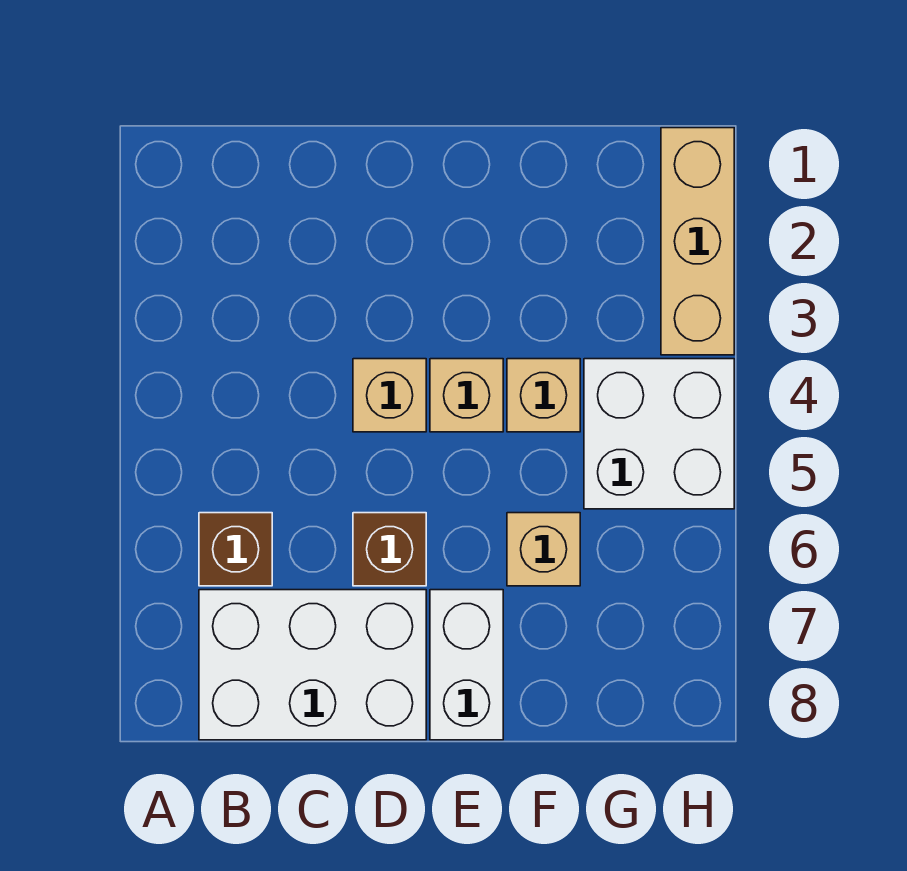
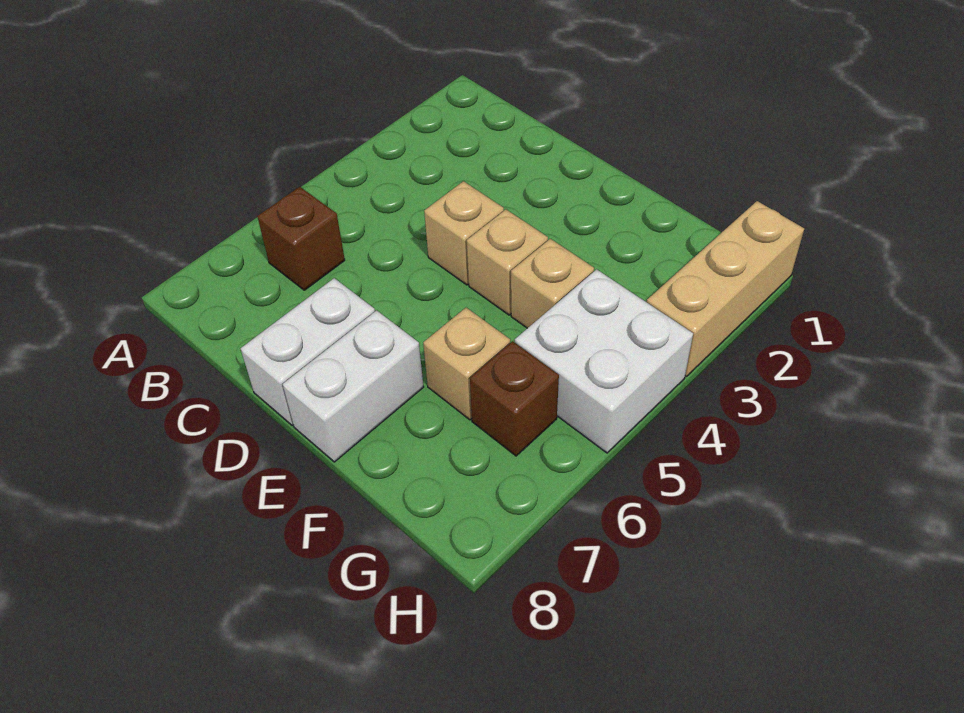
white brick B7:D8 level 1 -> white brick D7:D8 level 1
brown brick D6 level 1 -> brown brick G6 level 1

